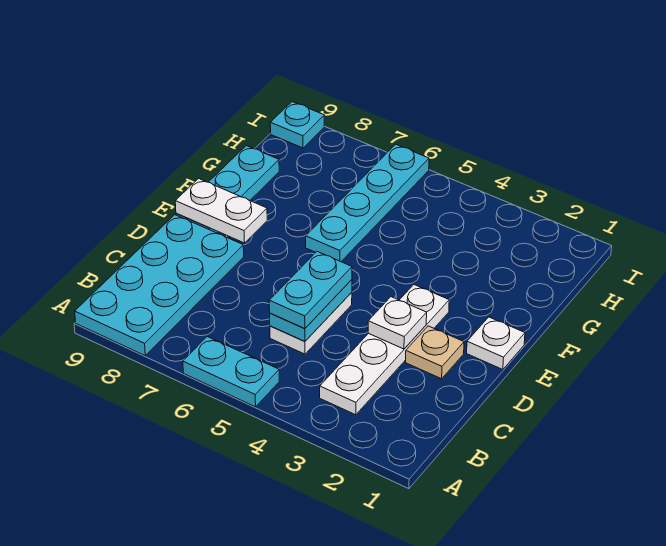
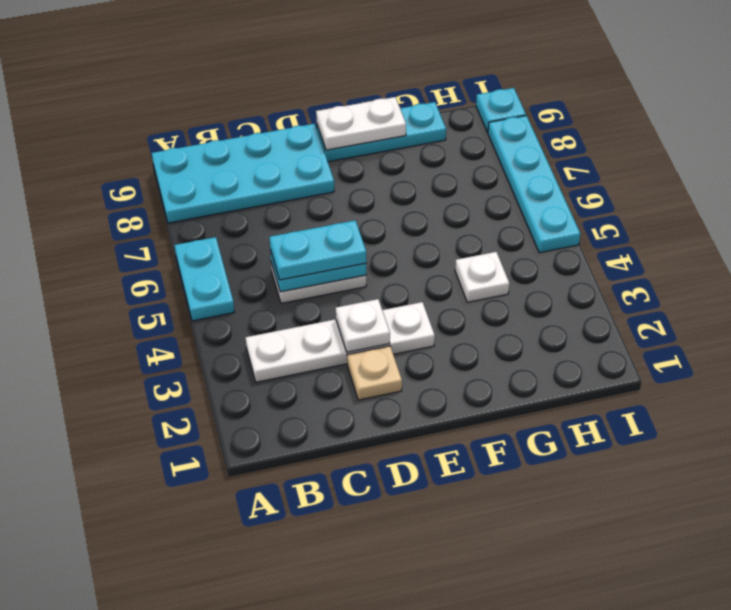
white plate E1 level 1 -> white plate G4 level 1
white plate E8:E9 level 2 -> white plate E9:F9 level 2
cyan plate F6:I6 level 1 -> cyan plate I5:I8 level 1

